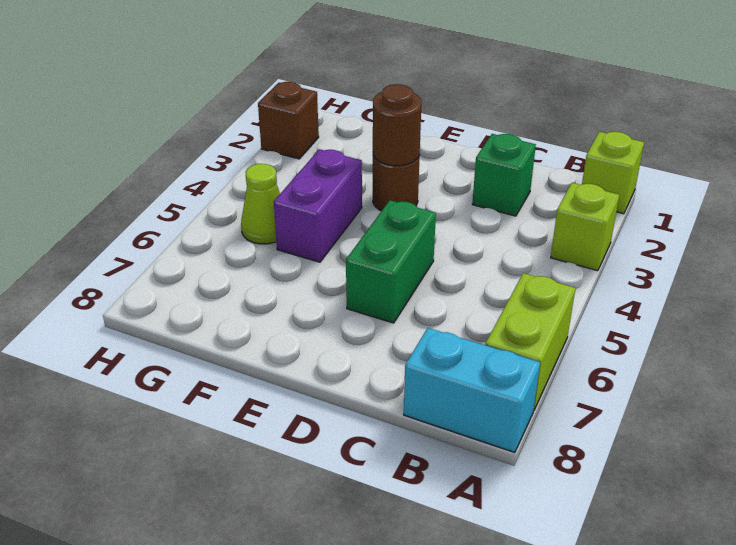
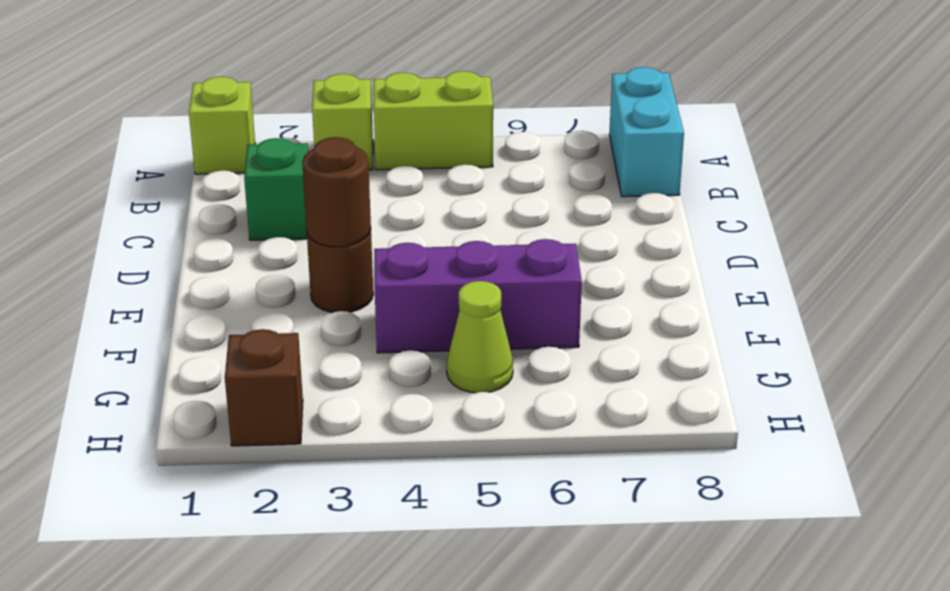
lime brick A6:A7 level 1 -> lime brick A4:A5 level 1
green brick D5:D6 level 1 -> none
purple brick F4:F5 level 1 -> purple brick F4:F6 level 1

